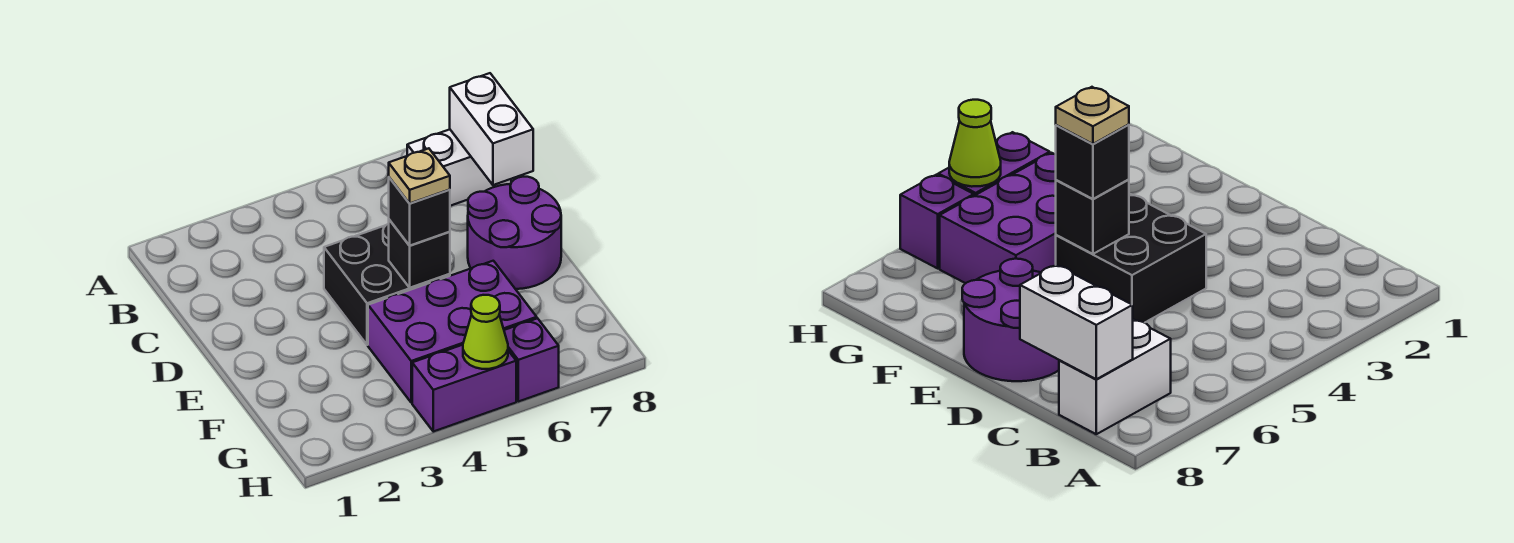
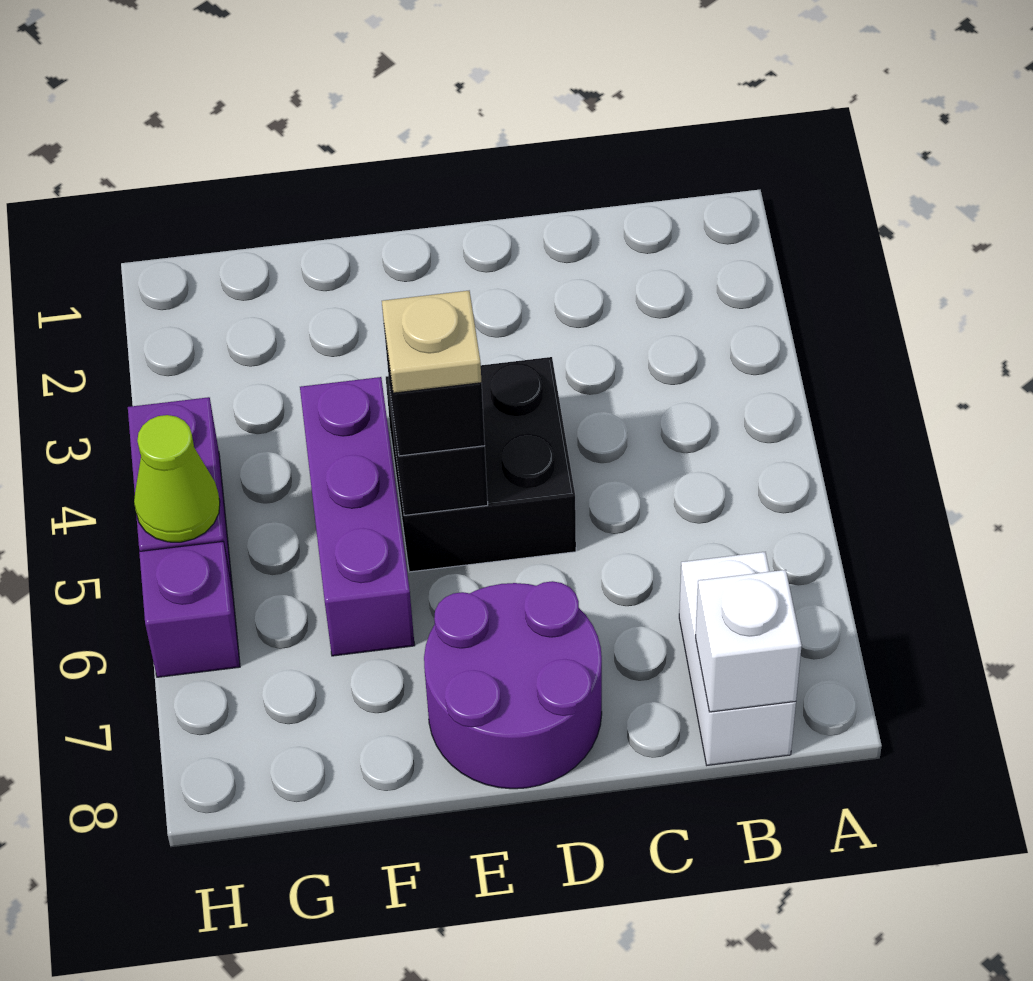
white brick B8:C8 level 2 -> white brick B8 level 2
purple brick F4:G6 level 1 -> purple brick F4:F6 level 1

